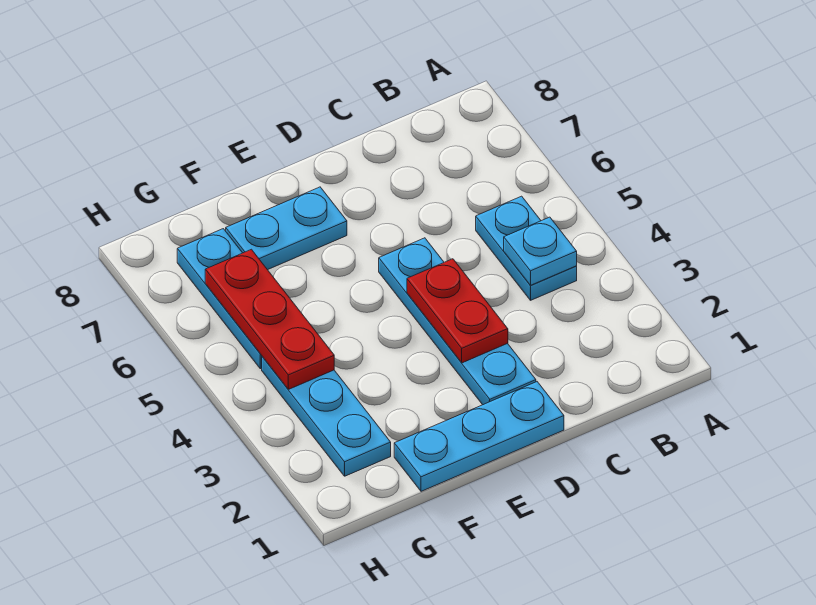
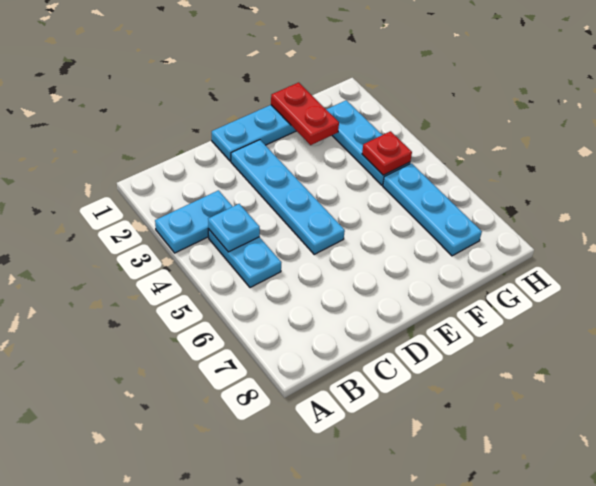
red plate D3:D4 level 2 -> red plate F1:F2 level 2
cyan plate E7:F7 level 1 -> cyan plate A3:B3 level 1
red plate G4:G6 level 2 -> red plate G4 level 2

